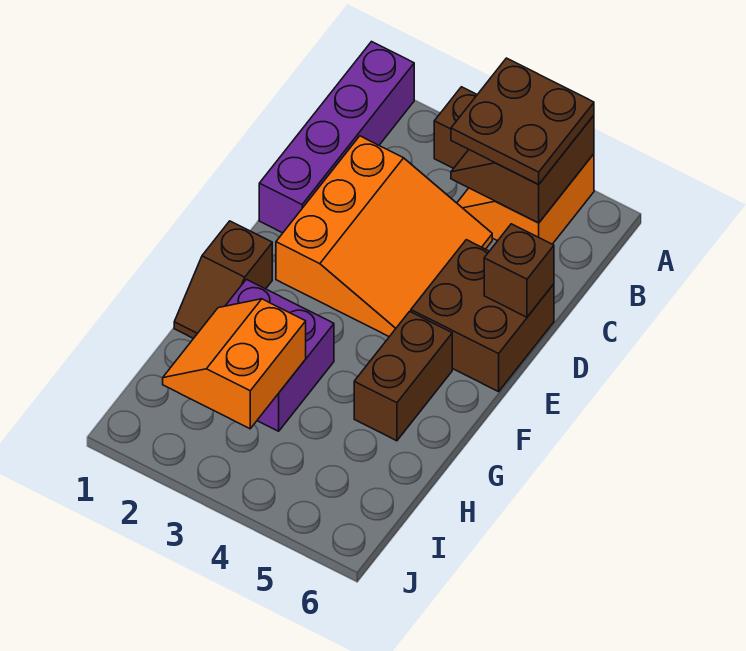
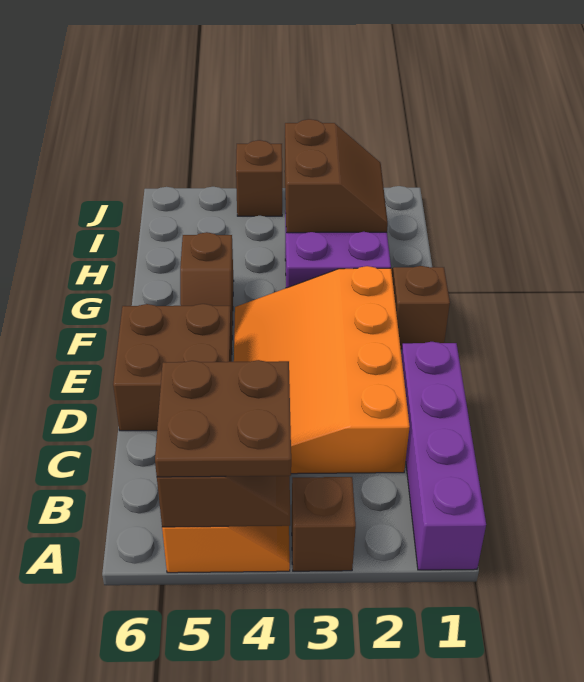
orange slope C2:E4 level 1 top 2 -> orange slope C2:F4 level 1 top 2
brown brick D6 level 2 -> brown brick J4 level 1
brown brick F5:G5 level 1 -> brown slope F5:G5 level 1 top G
orange slope H2:I3 level 2 top 3 -> brown slope H2:I3 level 2 top 3

